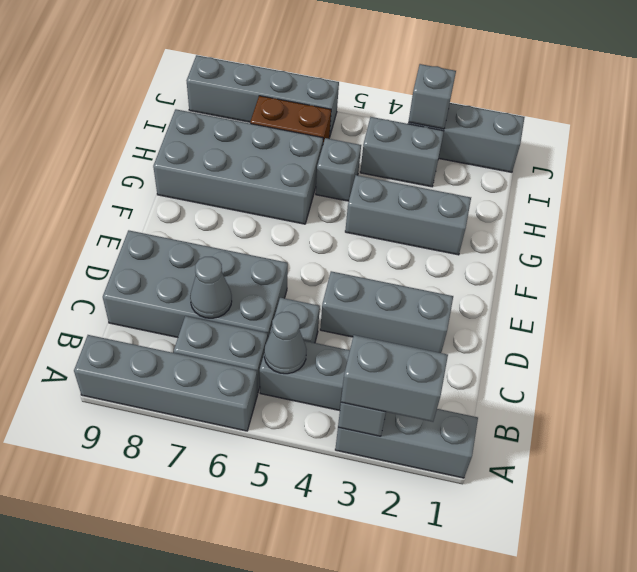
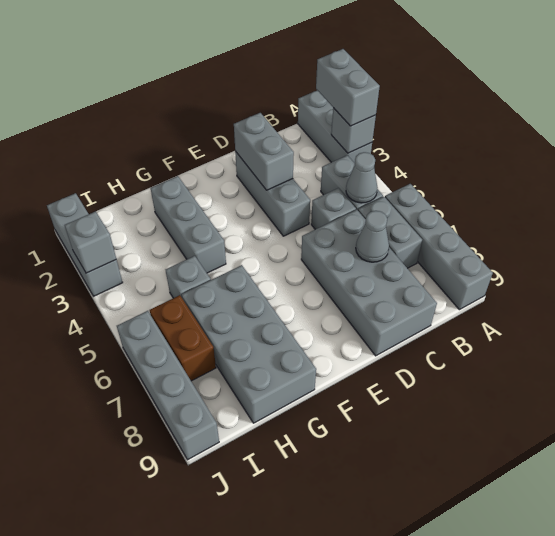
grey brick I3:I4 level 1 -> grey brick D2:D3 level 2

